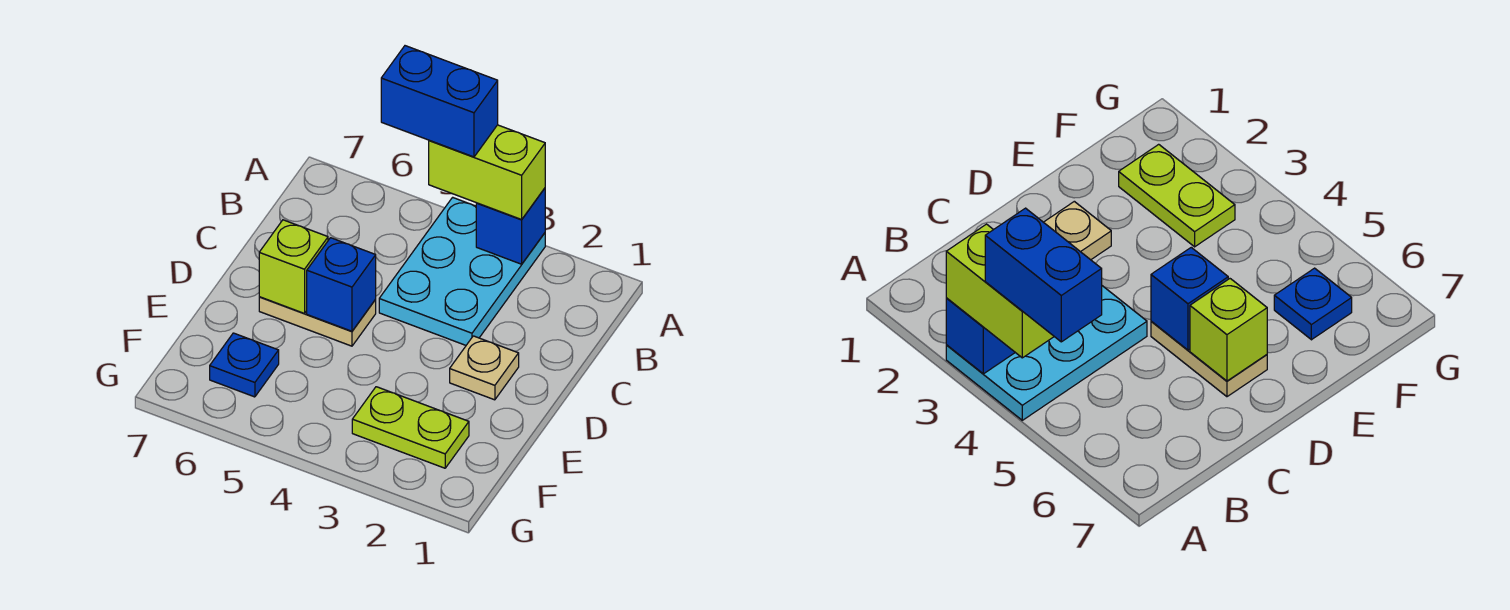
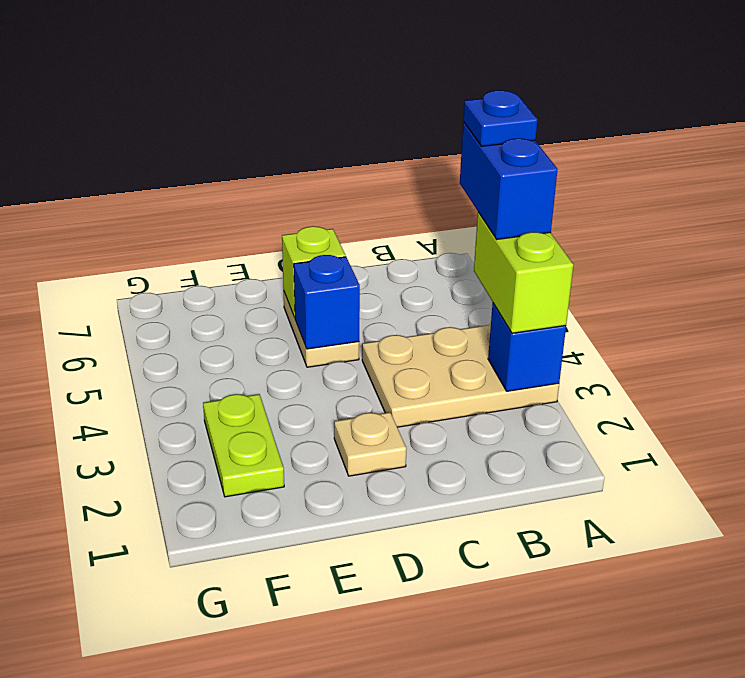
cyan plate A3:C4 level 1 -> tan plate A3:C4 level 1
blue plate F6 level 1 -> blue plate A5 level 5

